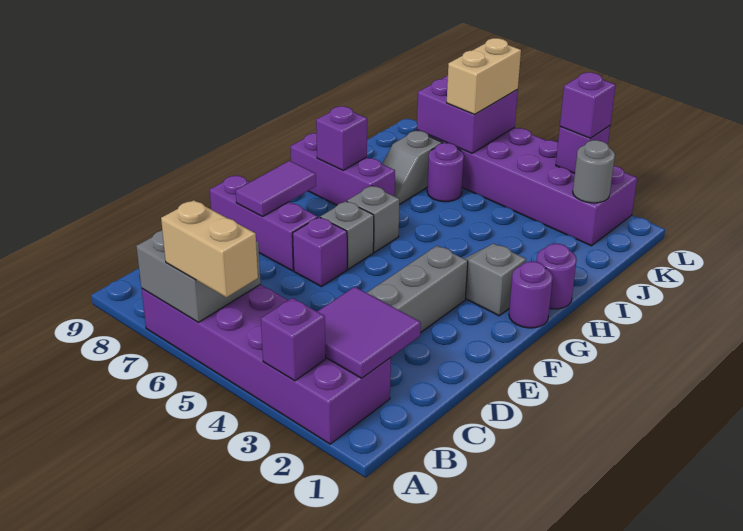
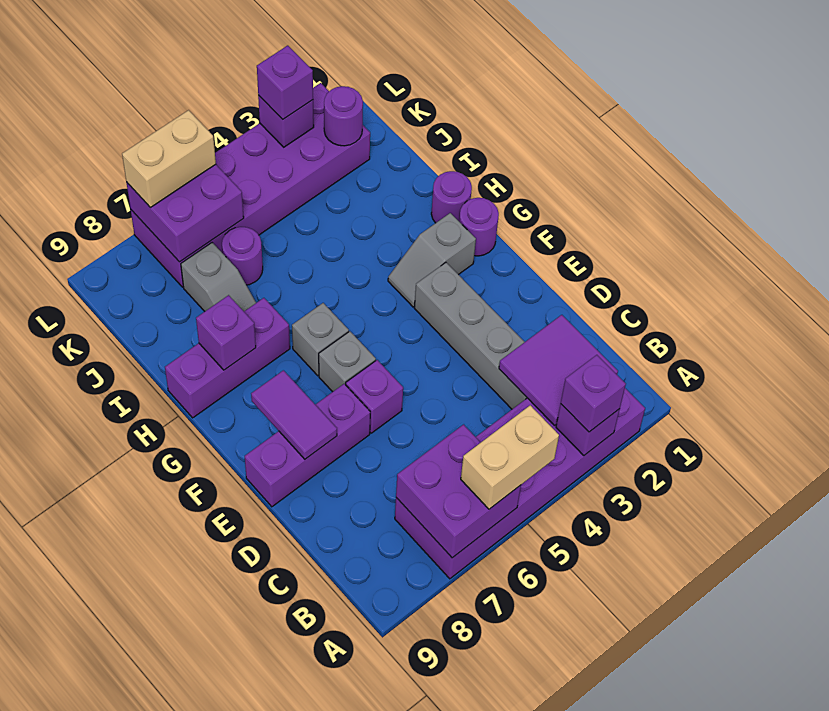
none -> purple brick A3 level 3
grey brick A6:B7 level 2 -> purple brick A6:B7 level 2
grey round brick K2 level 2 -> purple round brick K2 level 2
tan brick K6:L6 level 3 -> tan brick L6:L7 level 3

